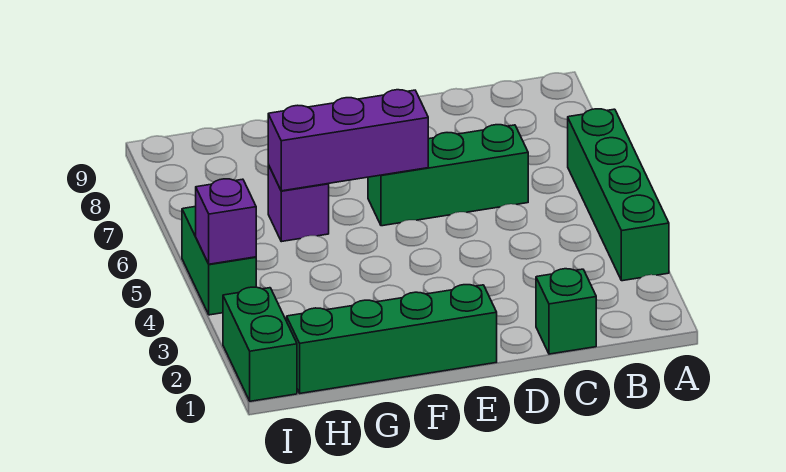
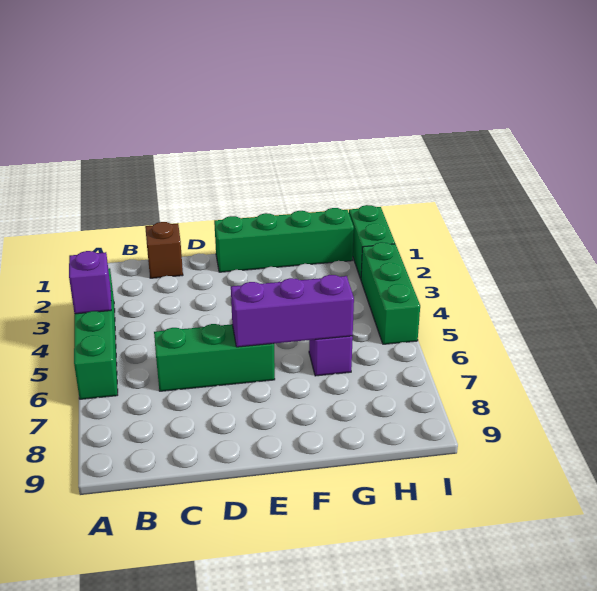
green brick C1 level 1 -> brown brick C1 level 1
green brick I4:I5 level 1 -> green brick I3:I5 level 1
purple brick I4 level 2 -> purple brick A4 level 2

